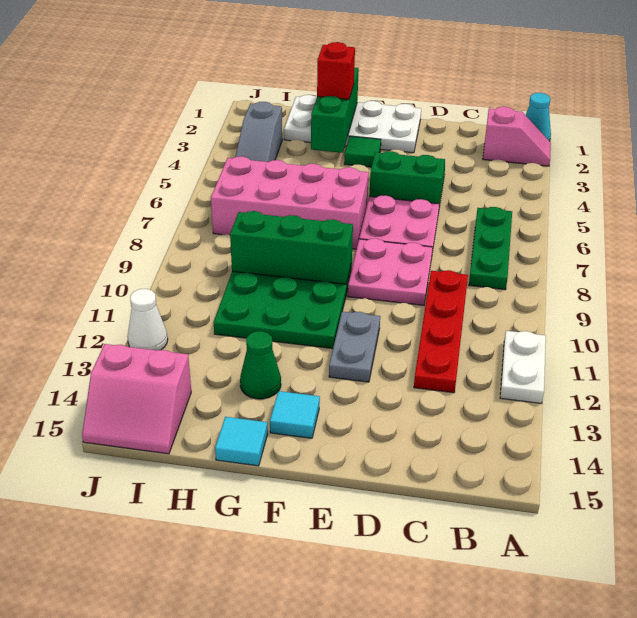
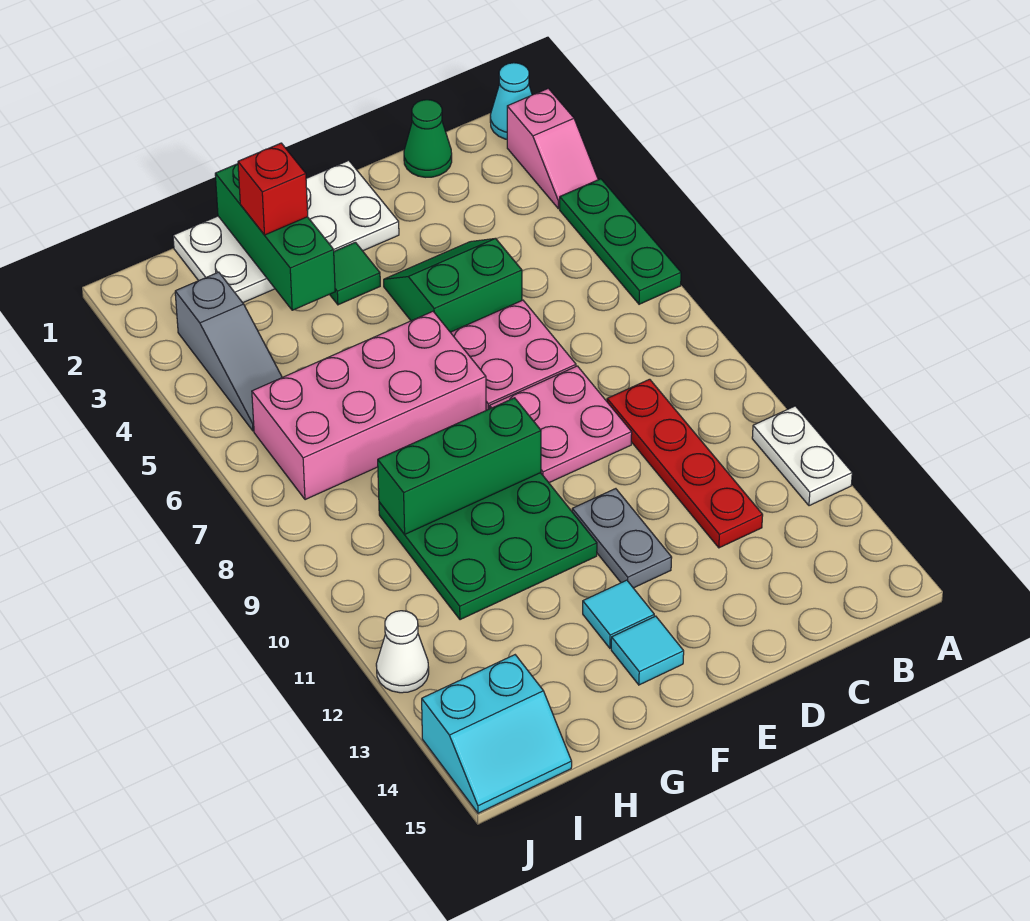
pink slope A2:B2 level 1 top B -> pink slope A2:A3 level 1 top 2
green plate B6:B8 level 1 -> green plate A4:A6 level 1
green cone G13 level 1 -> green cone C1 level 1
cyan tile G15 level 1 -> cyan tile F13 level 1
pink slope I14:J15 level 1 top 14 -> cyan slope I14:J15 level 1 top 14

